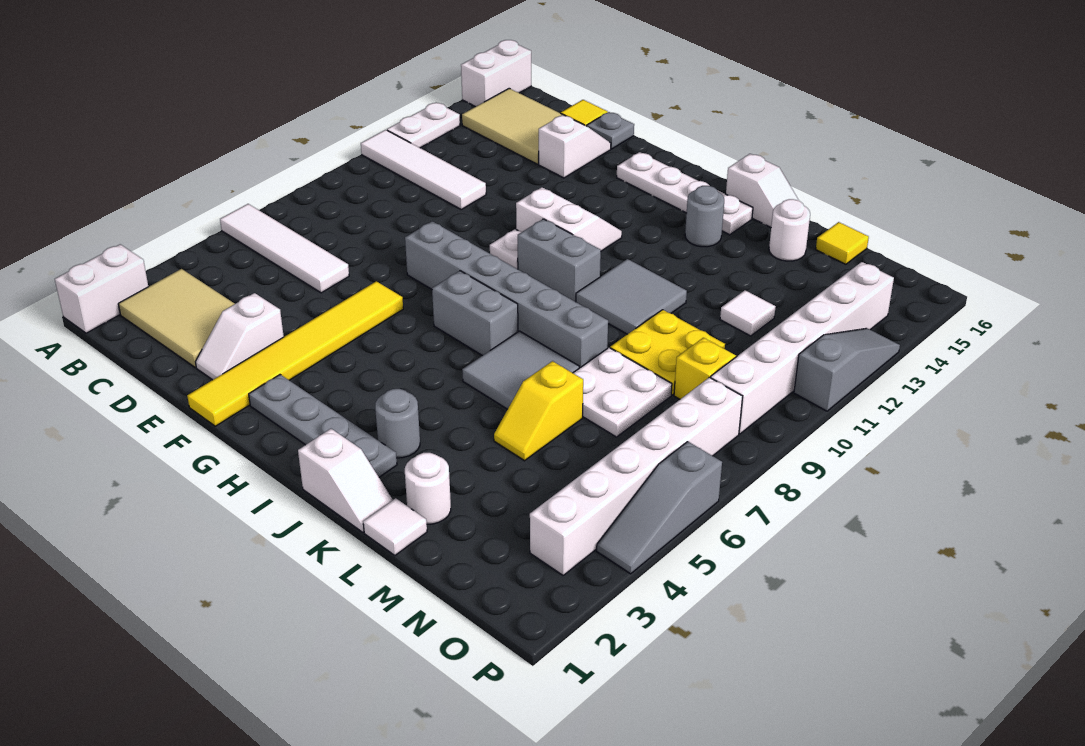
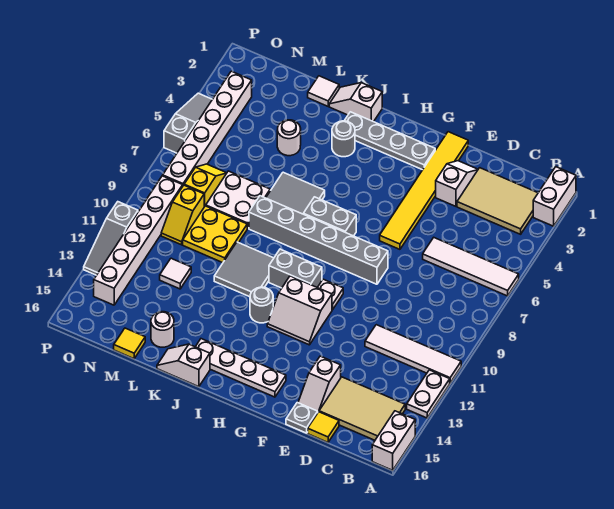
grey round brick J14 level 1 -> grey round brick I12 level 1
white round brick L2 level 1 -> white round brick L4 level 1
yellow slope L5:L6 level 1 top 6 -> yellow slope N7:N8 level 1 top 8

